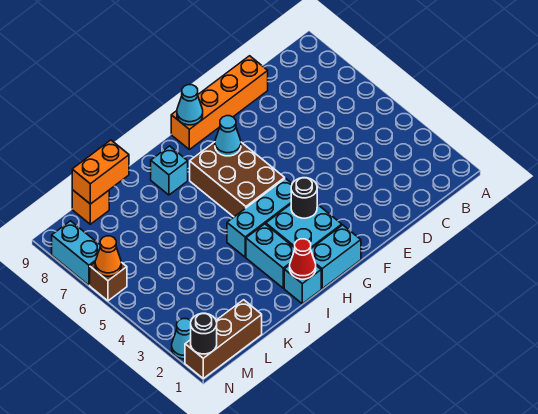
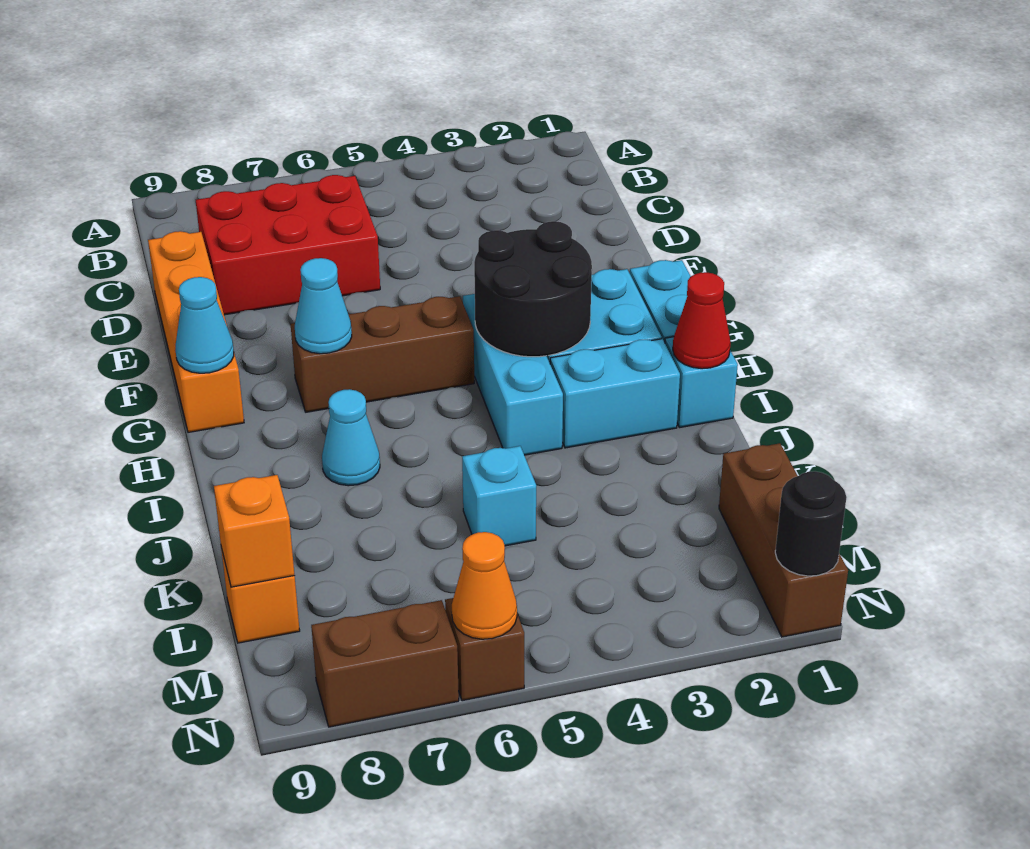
none -> red brick C6:D8 level 1
black round brick G3 level 2 -> black round brick G3:H4 level 2
brown brick G5:H7 level 1 -> brown brick G5:G7 level 1
cyan brick I8 level 1 -> cyan brick K5 level 1
orange brick K9:L9 level 2 -> orange brick L9 level 2
cyan cone N2 level 1 -> cyan cone I7 level 1
cyan brick N7:N8 level 1 -> brown brick N7:N8 level 1

